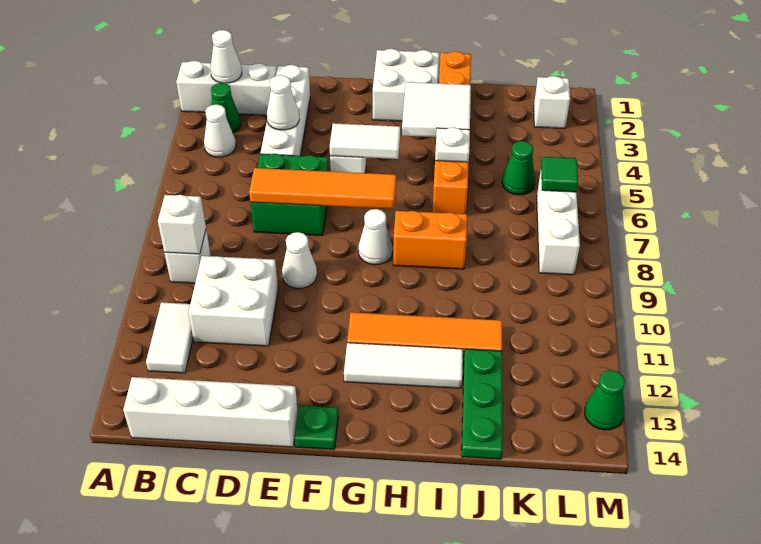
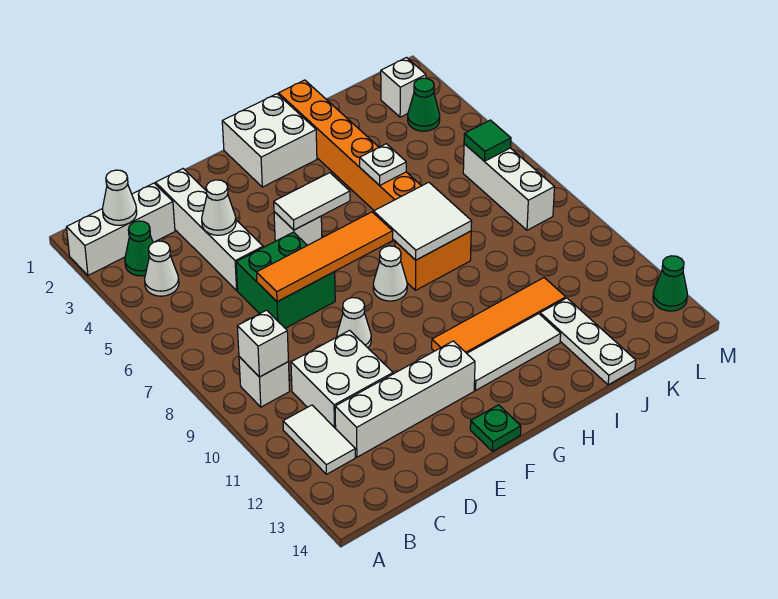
white brick B14:E14 level 1 -> white brick C12:F12 level 1
white tile H3:I4 level 2 -> white tile H7:I8 level 2
green plate J12:J14 level 1 -> white plate J12:J14 level 1
green cone K5 level 1 -> green cone L3 level 1

